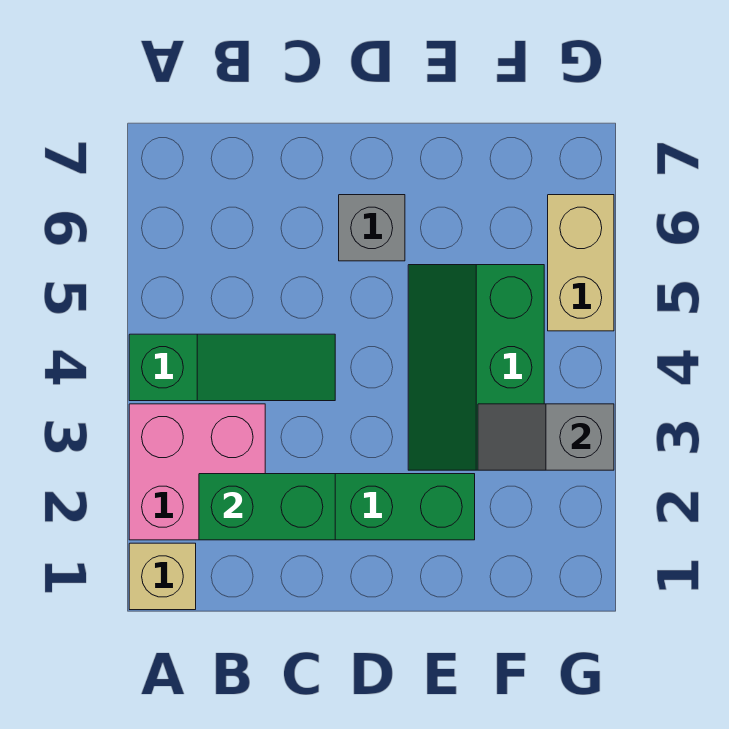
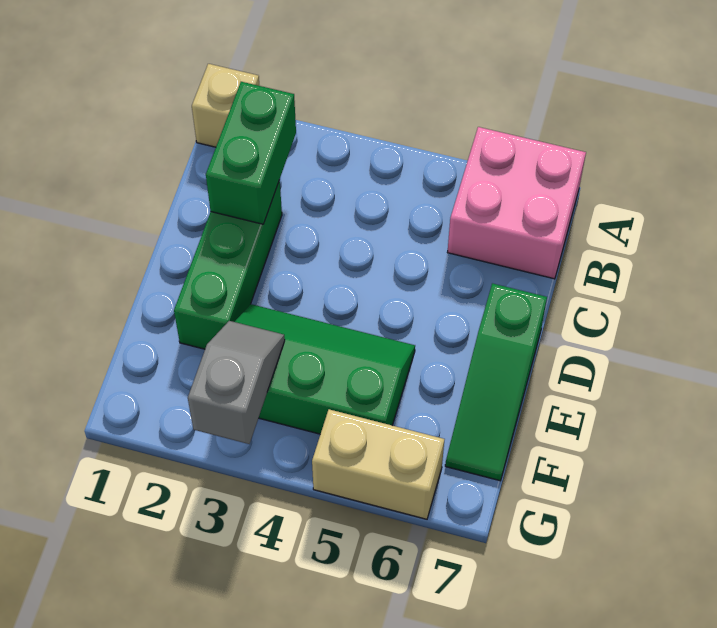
pink brick A2:B3 level 1 -> pink brick A6:B7 level 1
green slope A4:C4 level 1 top A -> green slope D7:F7 level 1 top D
grey brick D6 level 1 -> none

